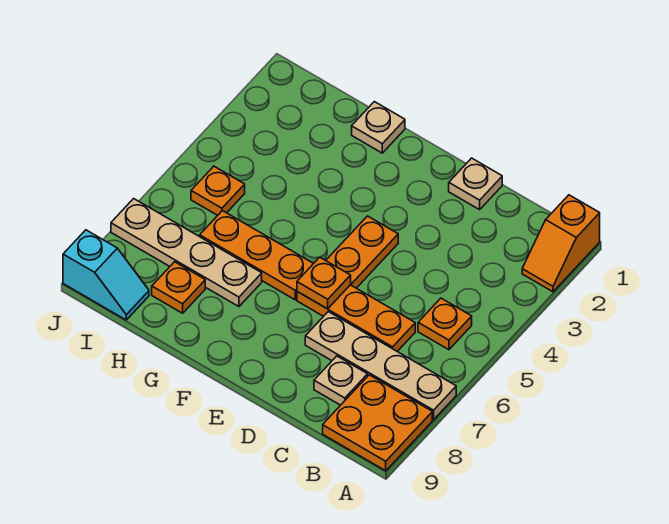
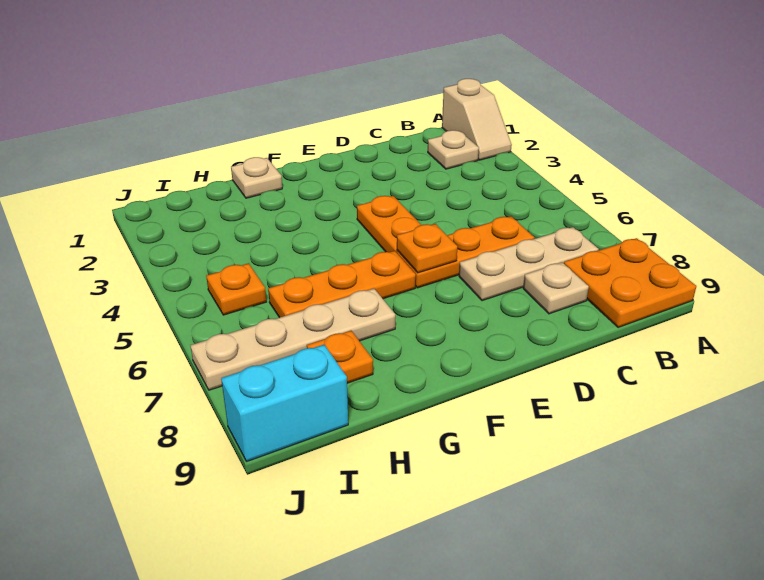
orange slope A1:A2 level 1 top 1 -> tan slope A1:A2 level 1 top 1
tan plate A7:D7 level 1 -> tan plate B7:D7 level 1
orange plate B5 level 1 -> none
tan plate D1 level 1 -> tan plate B2 level 1
cyan slope I9:J9 level 1 top J -> cyan brick I9:J9 level 1

